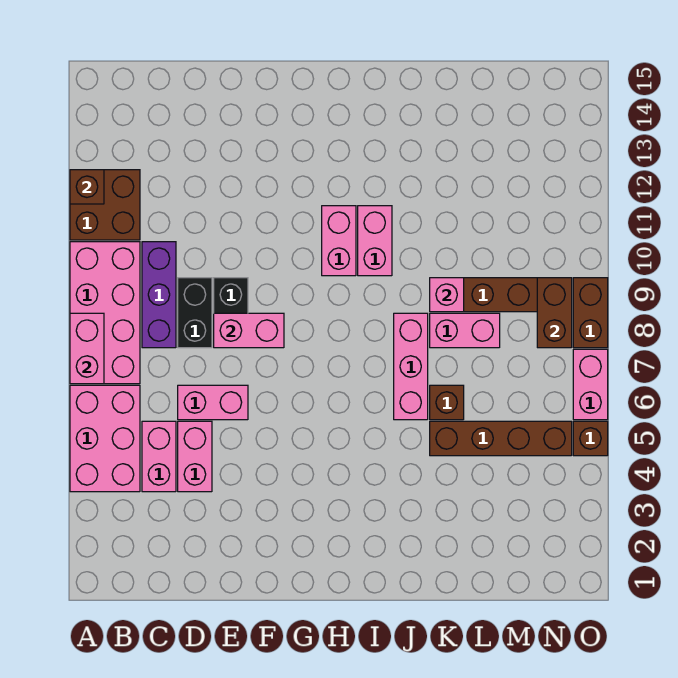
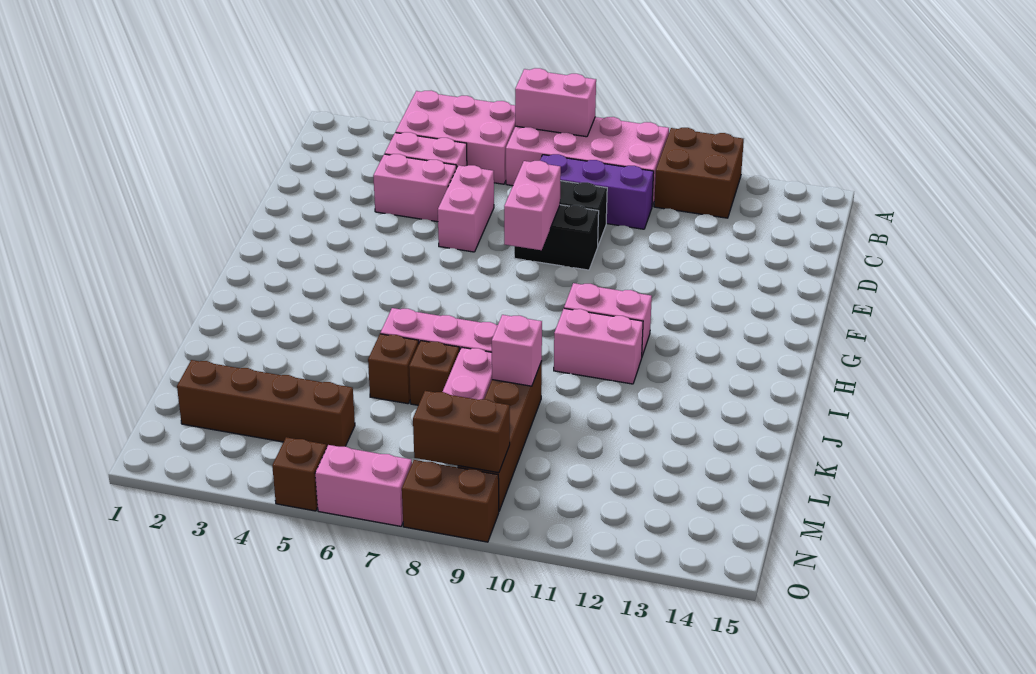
brown brick A12 level 2 -> brown brick K7 level 1
brown brick K5:N5 level 1 -> brown brick M2:M5 level 1

